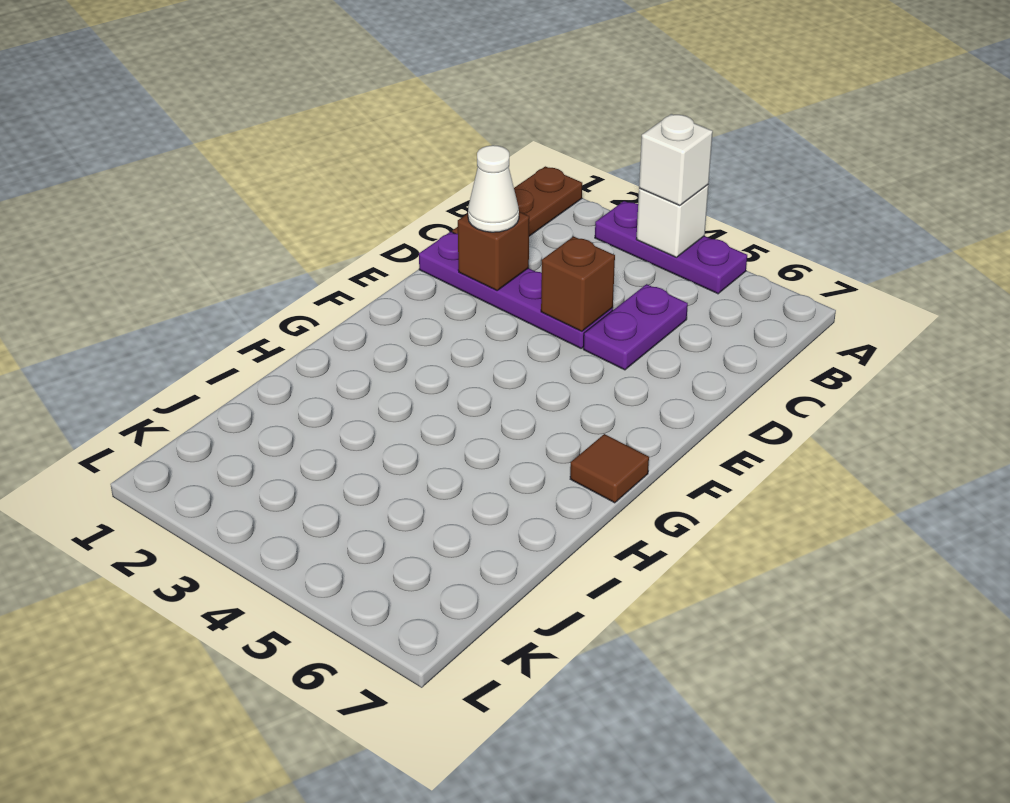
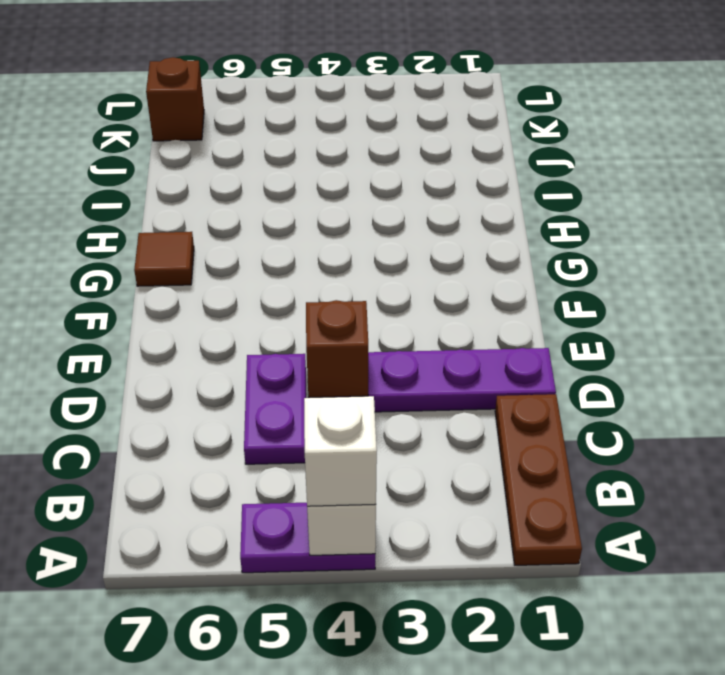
purple plate A3:A5 level 1 -> purple plate A4:A5 level 1
brown brick D2 level 2 -> brown brick K7 level 1
white cone D2 level 3 -> none

